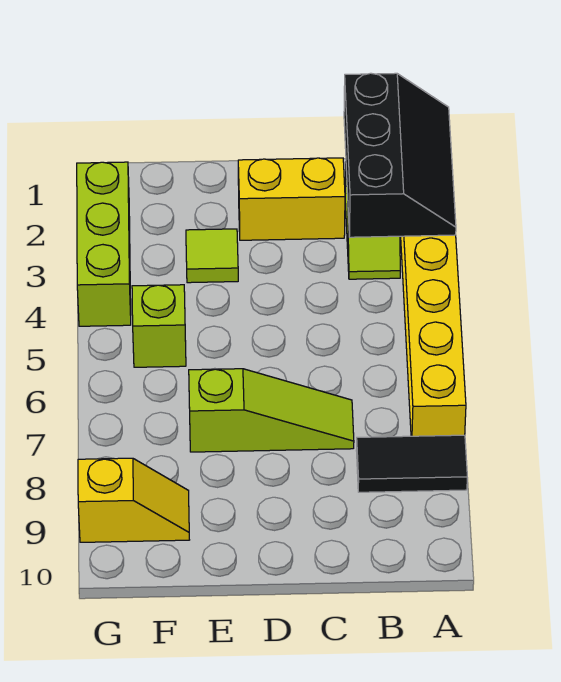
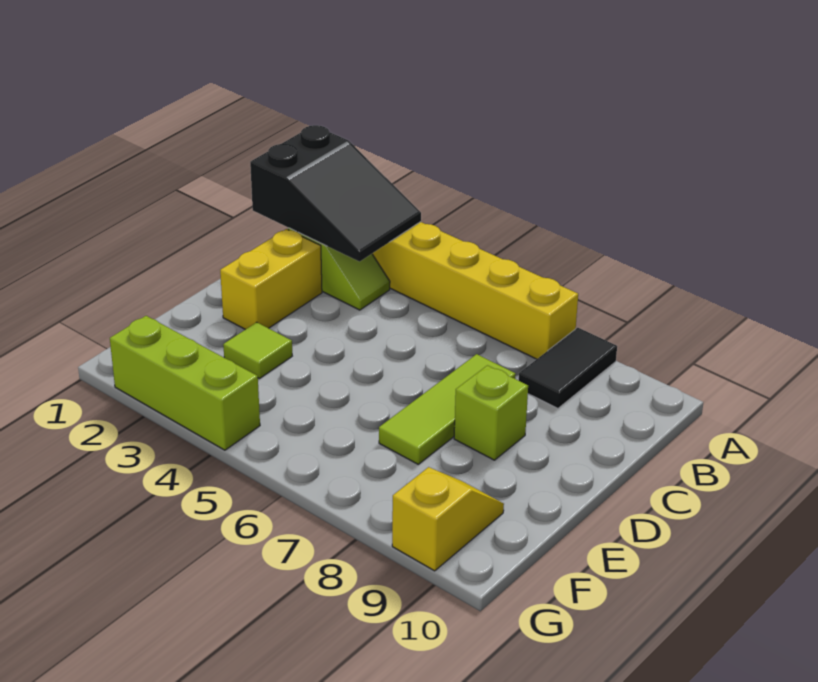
black slope A1:B3 level 2 top B -> black slope A1:B3 level 2 top 1
lime slope C7:E7 level 1 top E -> lime tile C7:E7 level 1
lime brick F5 level 1 -> lime brick D8 level 1

